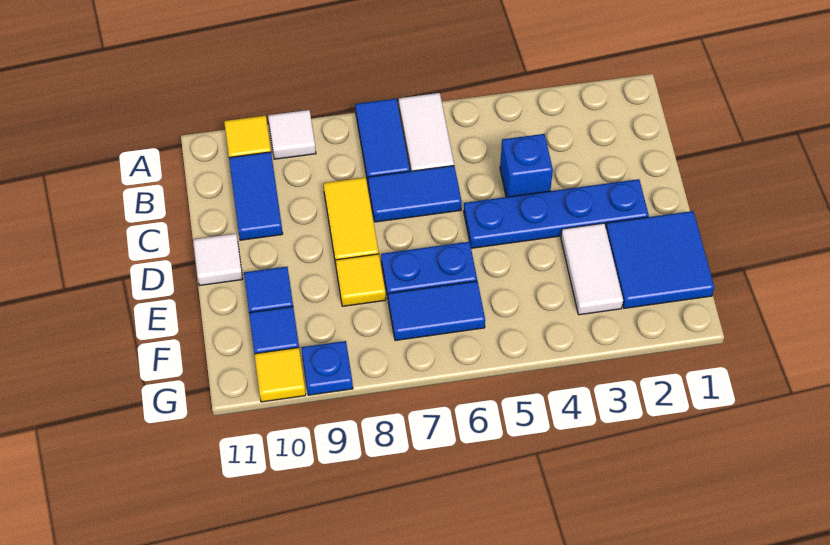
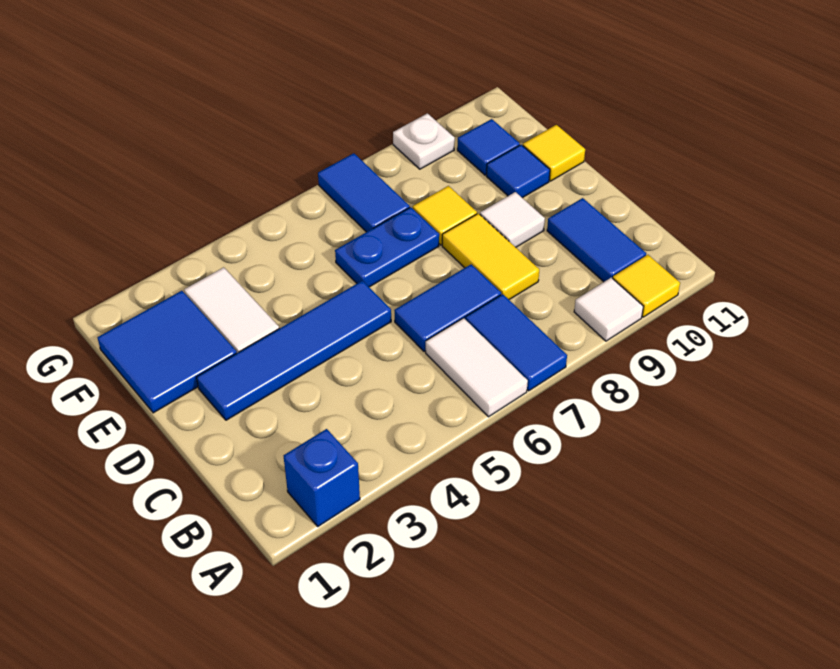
blue brick C4 level 1 -> blue brick A2 level 1
blue plate D2:D5 level 1 -> blue tile D2:D5 level 1
white tile D11 level 1 -> white tile D9 level 1
blue tile F6:F7 level 1 -> blue tile F7:G7 level 1
blue plate G9 level 1 -> white plate G9 level 1
yellow tile G10 level 1 -> yellow tile E11 level 1

